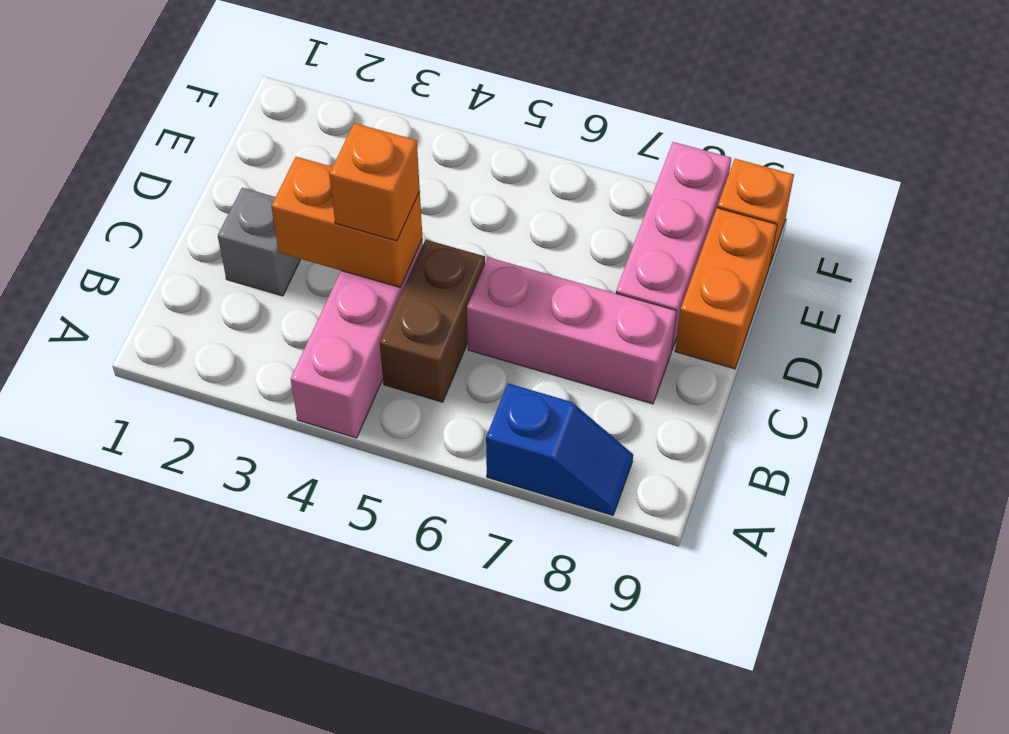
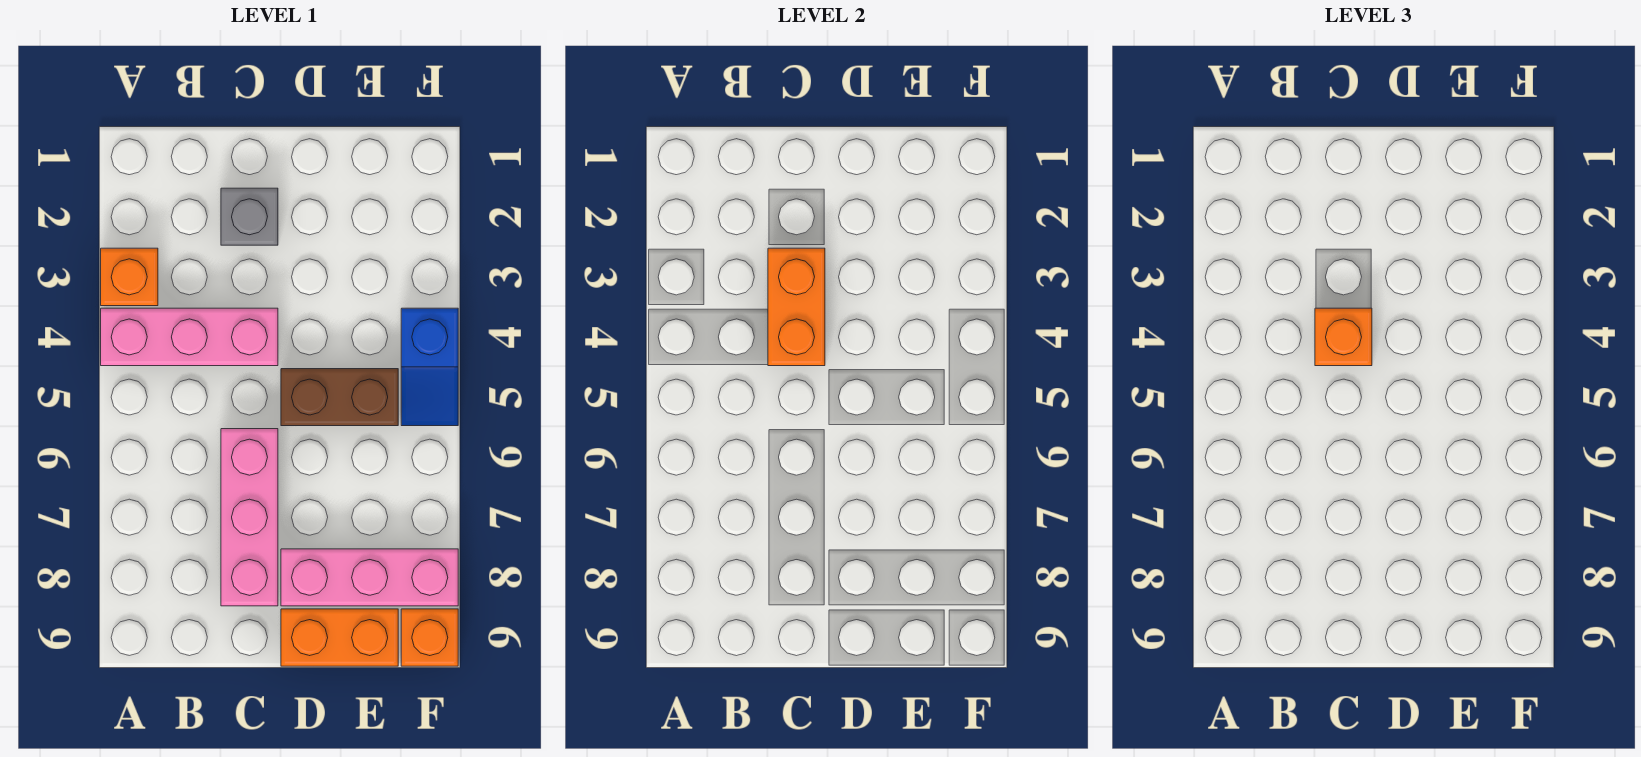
none -> orange brick A3 level 1
blue slope A7:A8 level 1 top 7 -> blue slope F4:F5 level 1 top 4
brown brick B5:C5 level 1 -> brown brick D5:E5 level 1

